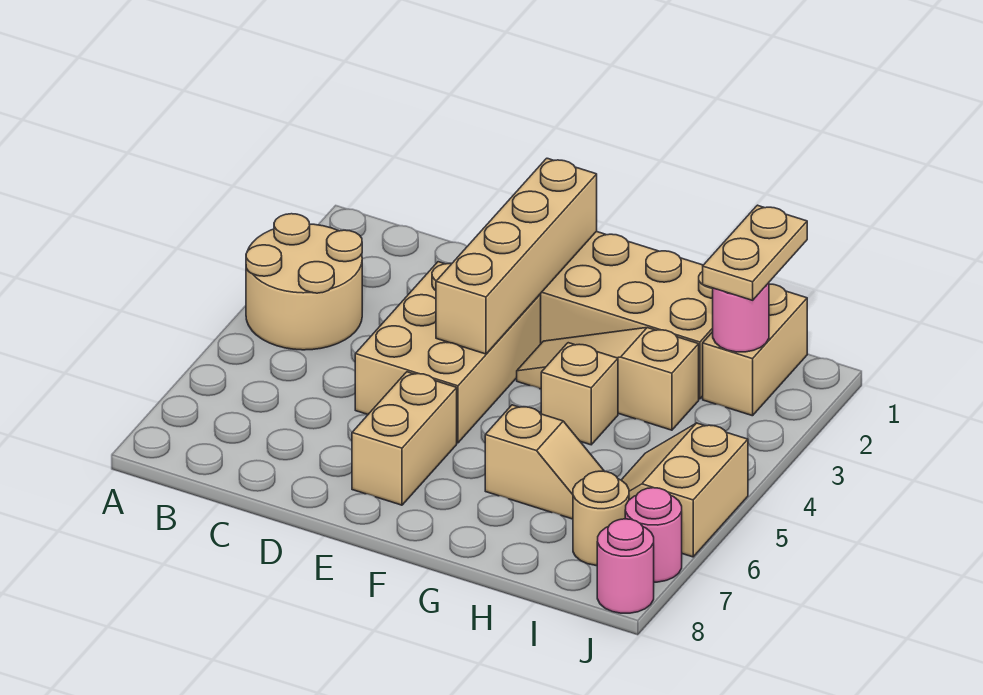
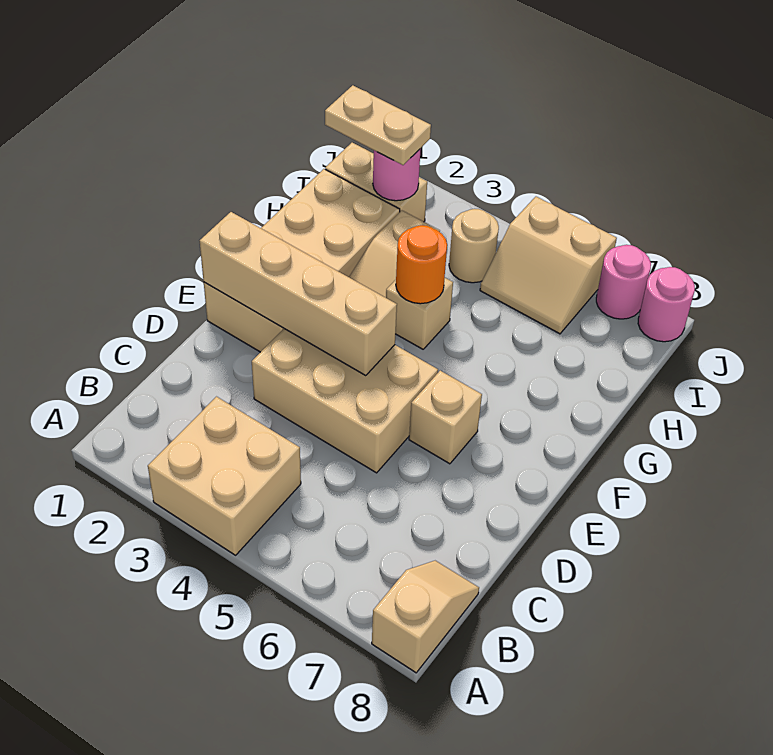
tan round brick A3:B4 level 1 -> tan brick A3:B4 level 1
tan brick E6:E7 level 1 -> tan brick E6 level 1
none -> orange round brick G4 level 2
tan slope G6:H6 level 1 top G -> tan slope A8:B8 level 1 top A
tan round brick I7 level 1 -> tan round brick I4 level 1

